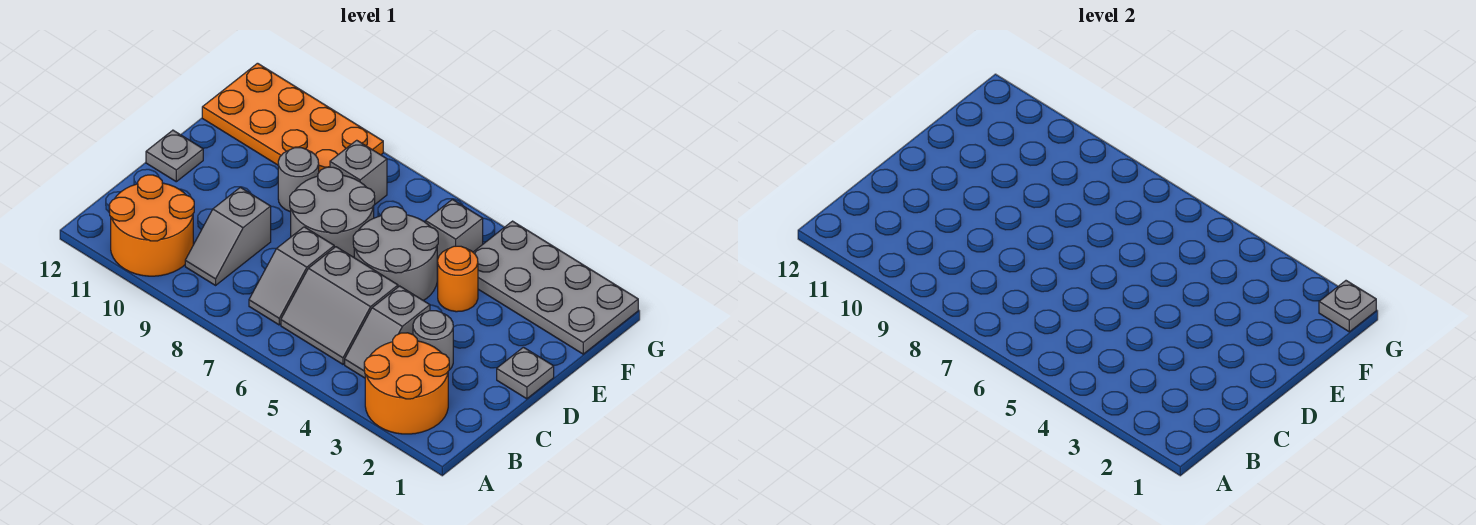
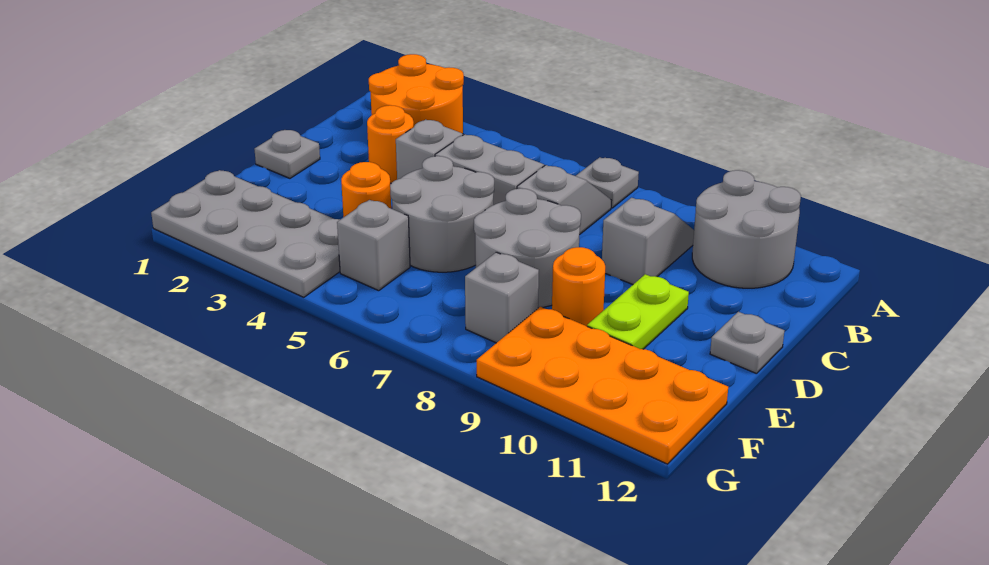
orange round brick A10:B11 level 1 -> grey round brick A10:B11 level 1
grey round brick C3 level 1 -> orange round brick C3 level 1
none -> lime plate D10:E10 level 1
grey round brick E9 level 1 -> orange round brick E9 level 1
grey plate G1 level 2 -> grey plate A7 level 1

